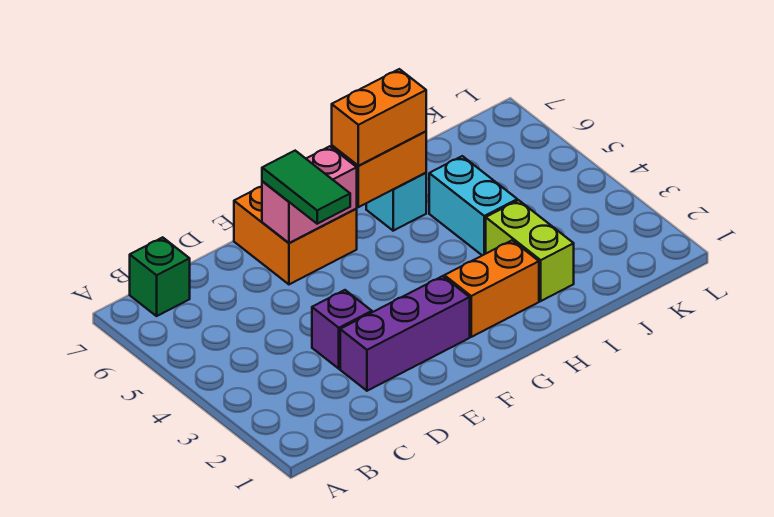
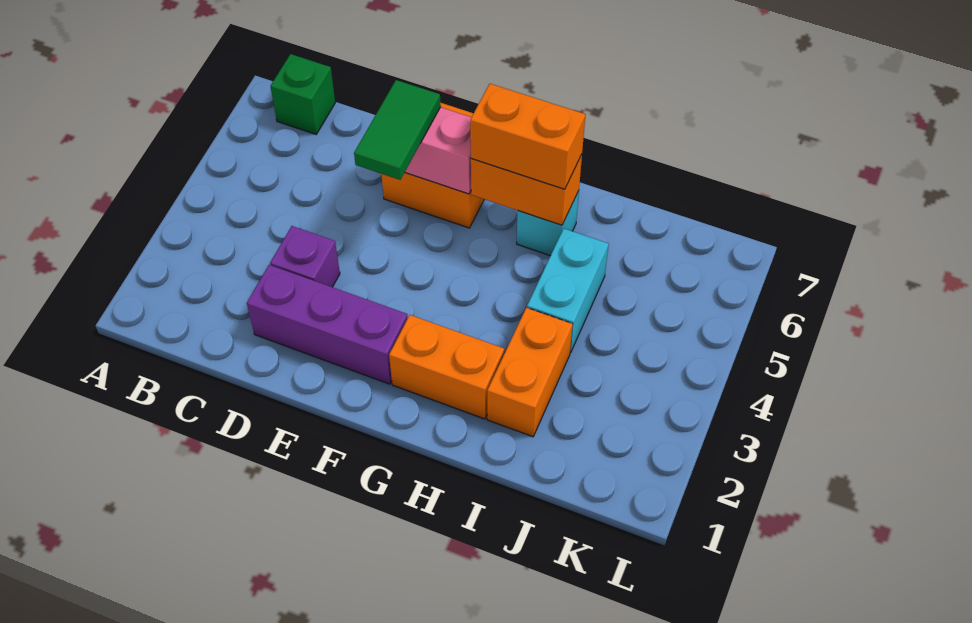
lime brick I2:I3 level 1 -> orange brick I2:I3 level 1

